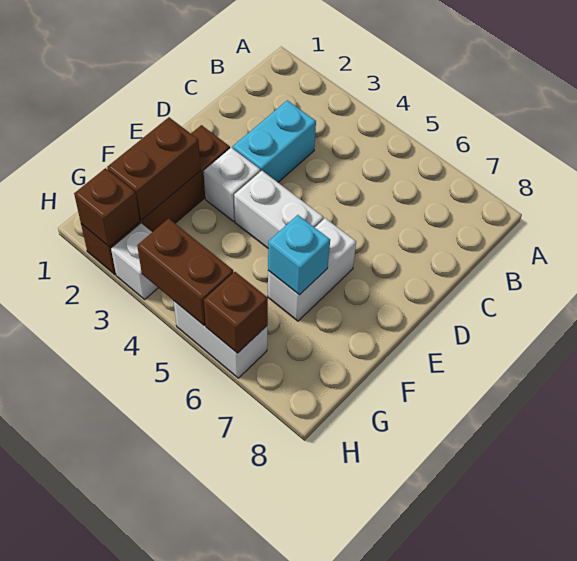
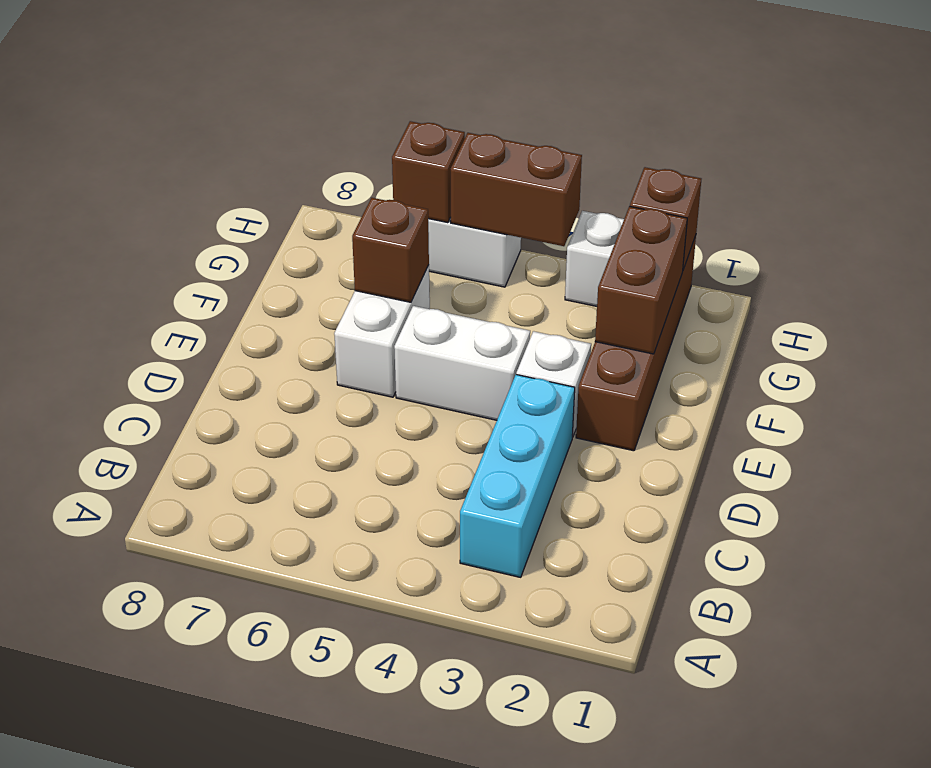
cyan brick C3:D3 level 1 -> cyan brick B3:D3 level 1
cyan brick F6 level 2 -> brown brick F6 level 2

